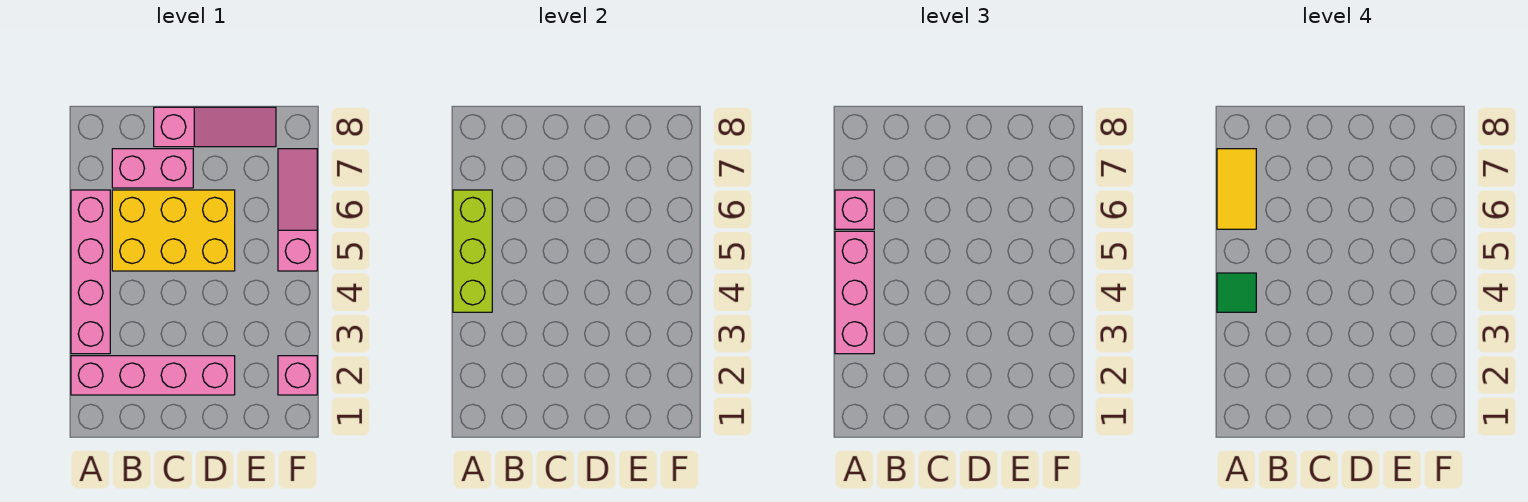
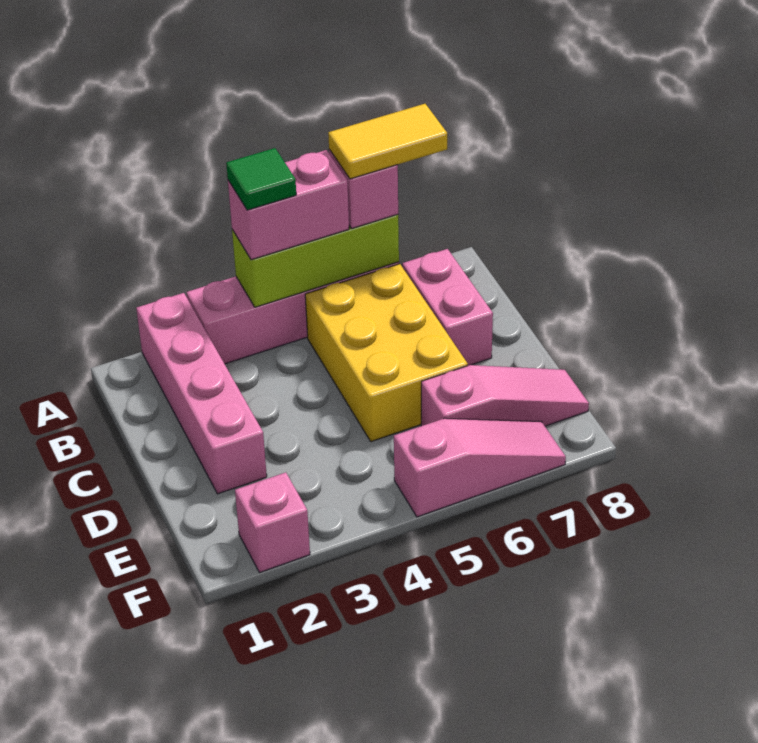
pink brick A3:A5 level 3 -> pink brick A4:A5 level 3
pink slope C8:E8 level 1 top C -> pink slope E6:E8 level 1 top 6

